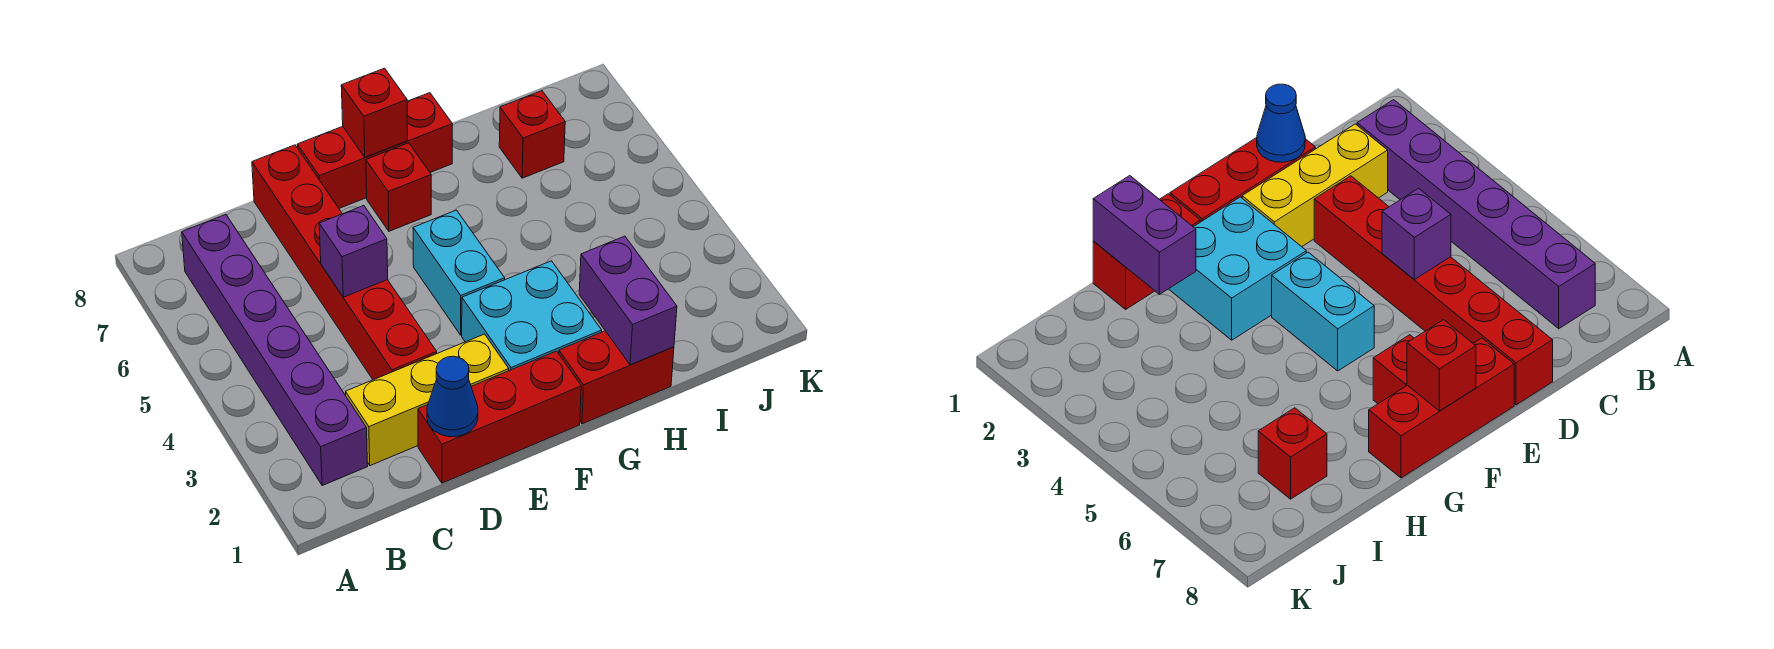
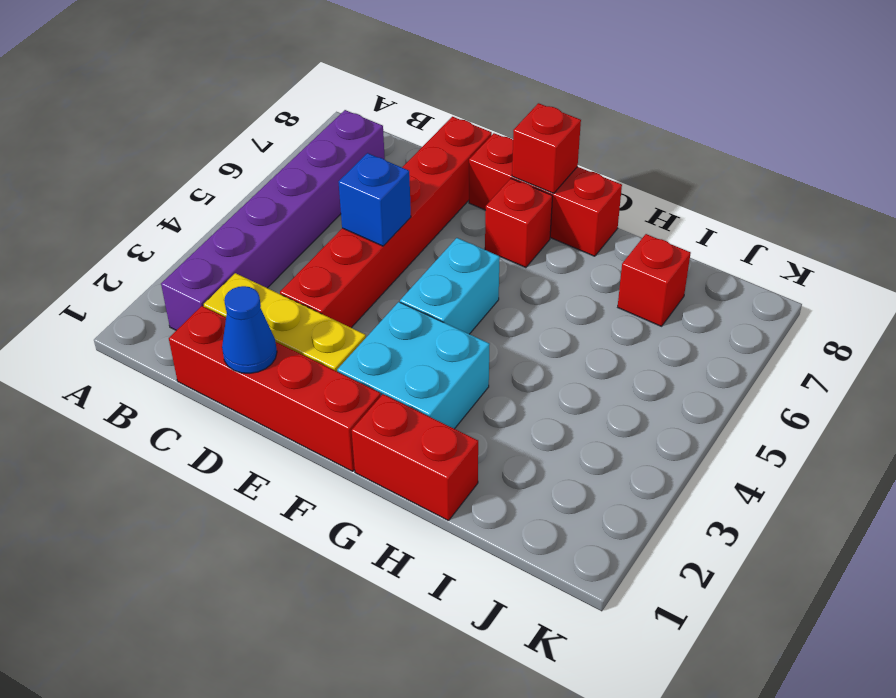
red brick D1:F1 level 1 -> red brick C1:F1 level 1
purple brick D5 level 2 -> blue brick D5 level 2
purple brick H1:H2 level 2 -> none

